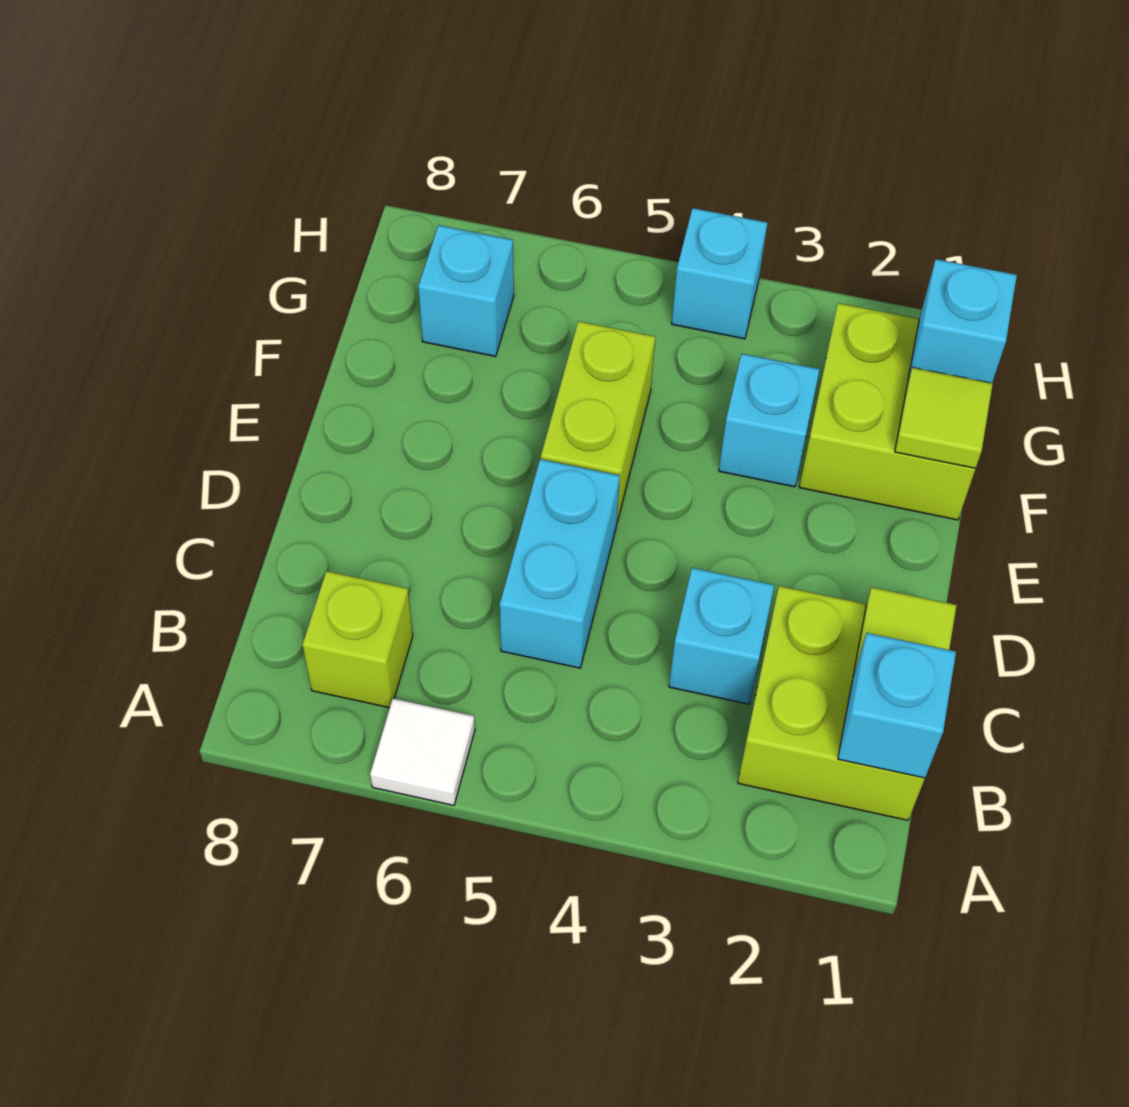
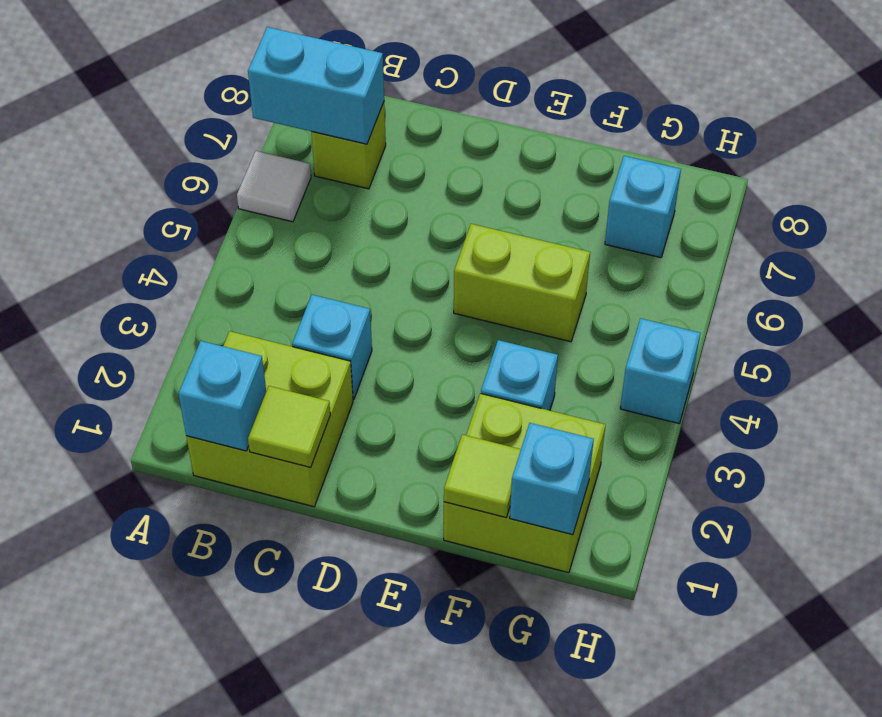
cyan brick C5:D5 level 1 -> cyan brick A7:B7 level 2

